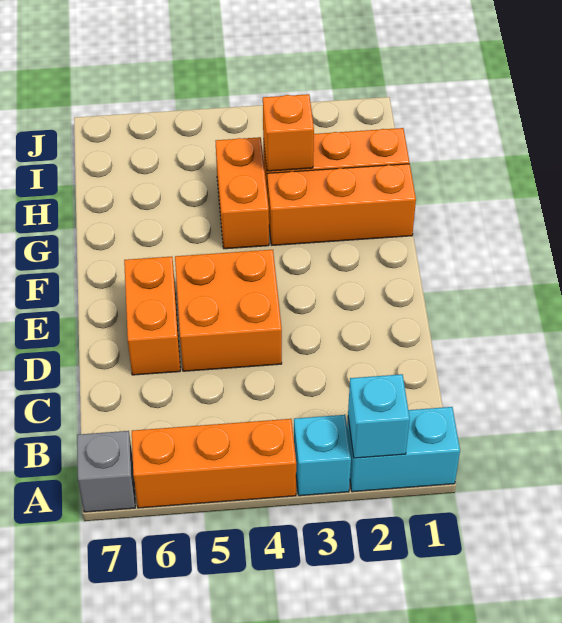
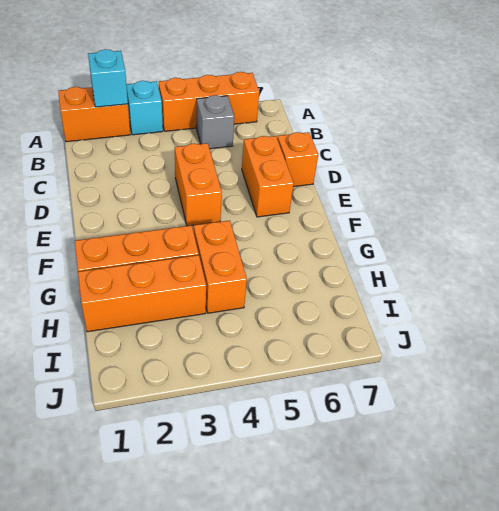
cyan brick A1:A2 level 1 -> orange brick A1:A2 level 1
grey brick A7 level 1 -> grey brick B5 level 1
orange brick D4:E5 level 1 -> orange brick D4:E4 level 1
orange brick H3 level 2 -> orange brick D7 level 1

